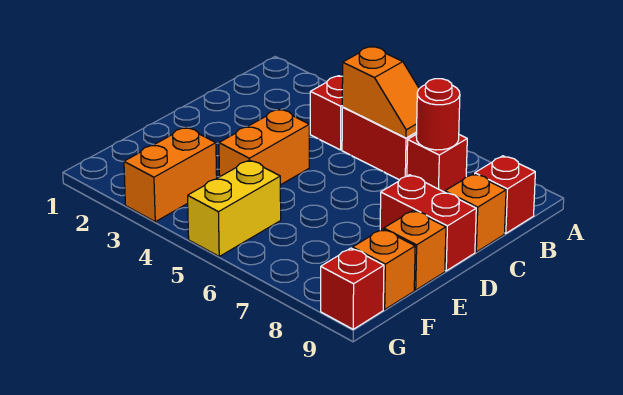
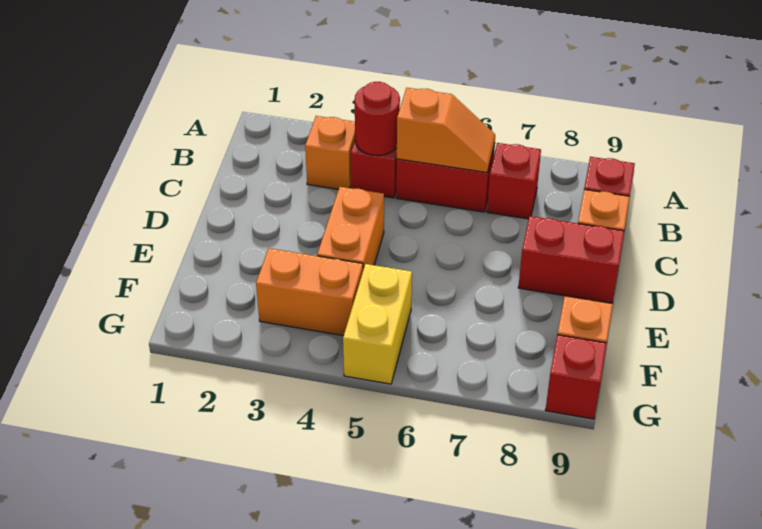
red round brick B7 level 2 -> red round brick B4 level 2
orange brick E9 level 1 -> orange brick B3 level 1
orange brick F3:G3 level 1 -> orange brick F3:F4 level 1

